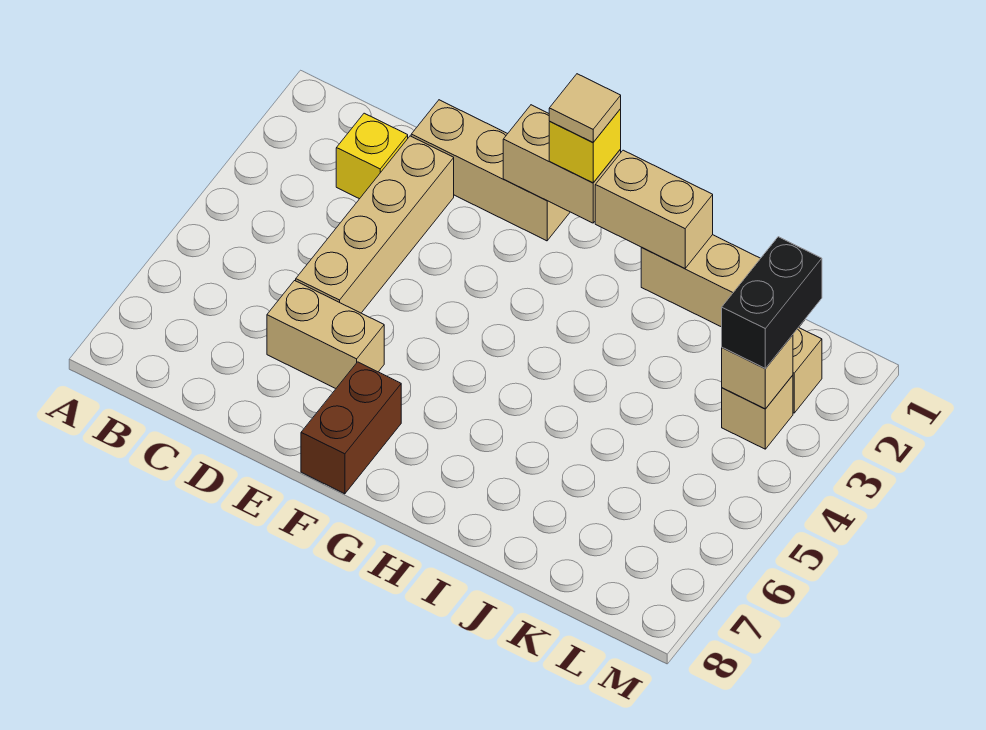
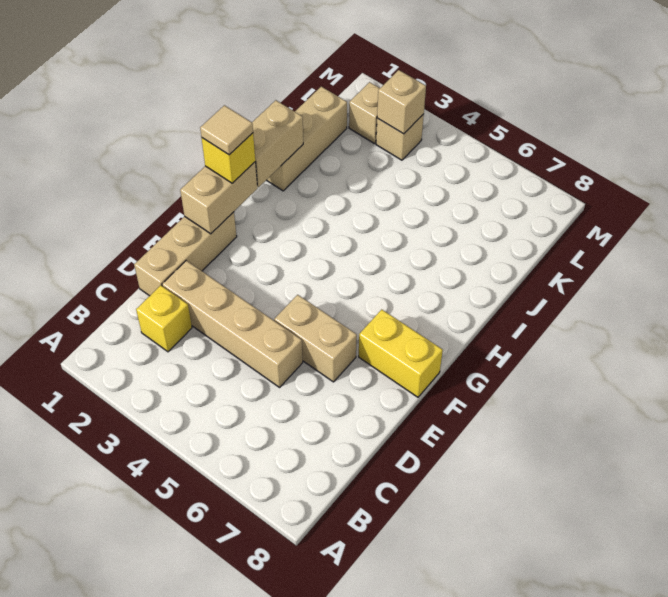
tan brick D6:E6 level 1 -> tan brick E5:E6 level 1
brown brick F7:F8 level 1 -> yellow brick F7:F8 level 1
black brick L2:L3 level 3 -> none

